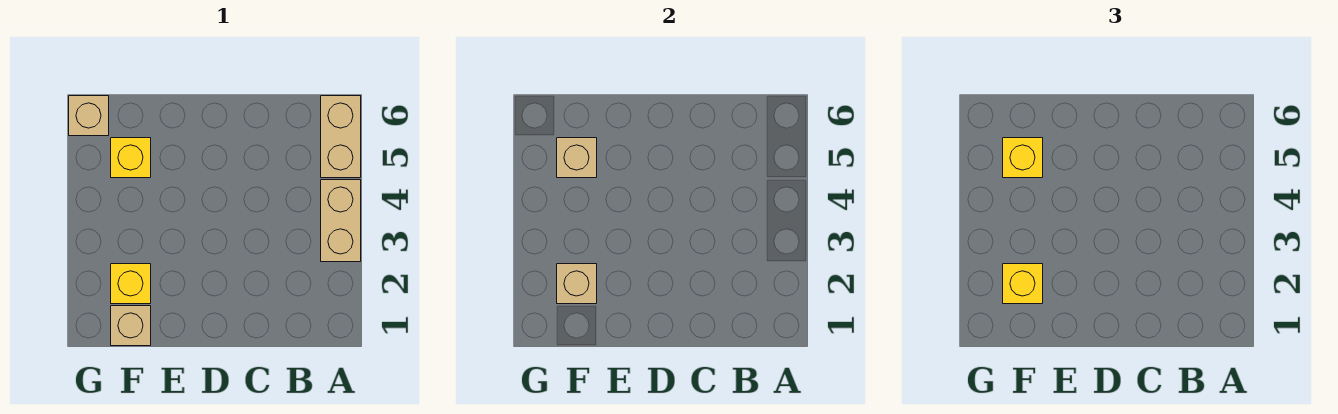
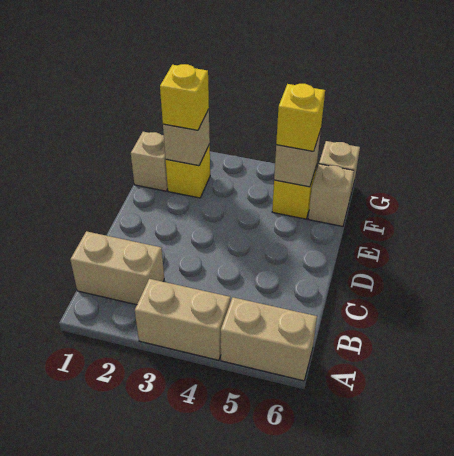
none -> tan brick B1:B2 level 1
none -> tan brick F6 level 1

